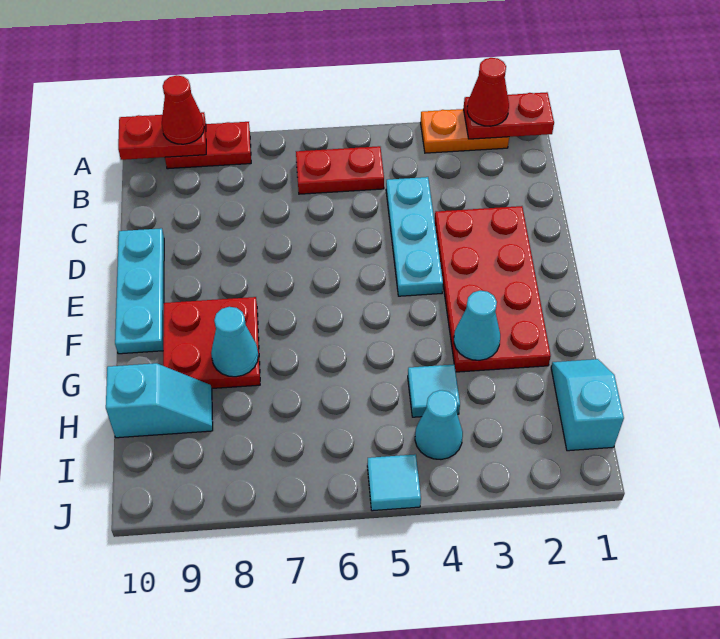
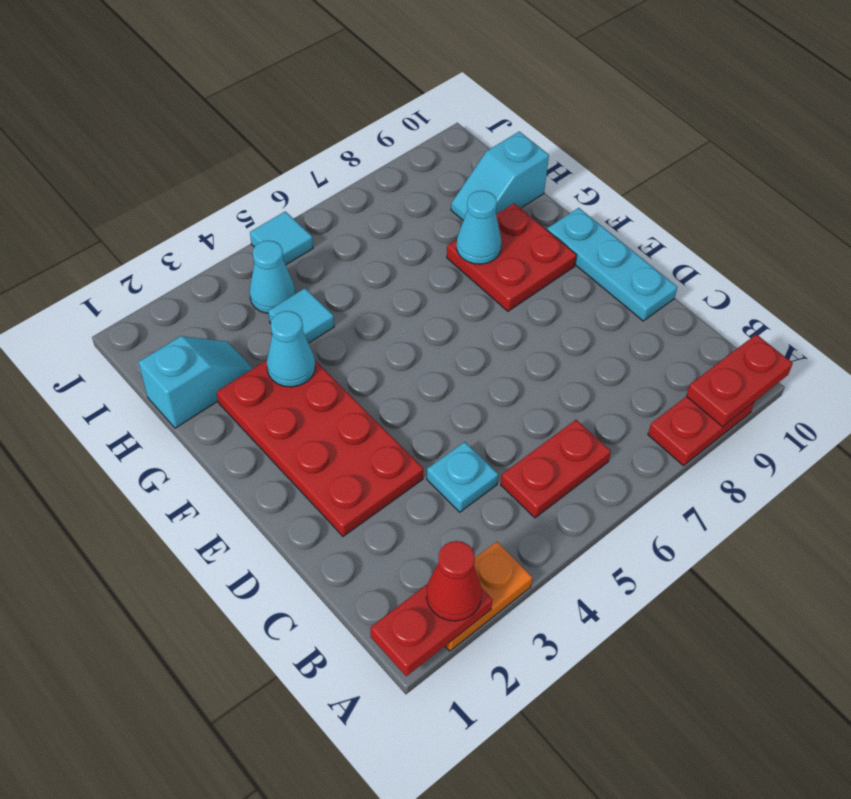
red cone A9 level 3 -> none
cyan plate C4:E4 level 1 -> cyan plate C4 level 1
cyan slope H1:I1 level 1 top I -> cyan slope H1:H2 level 1 top 1

